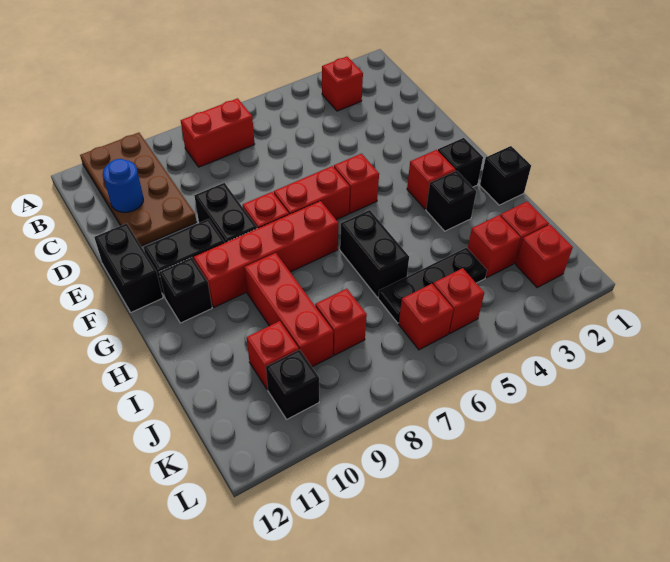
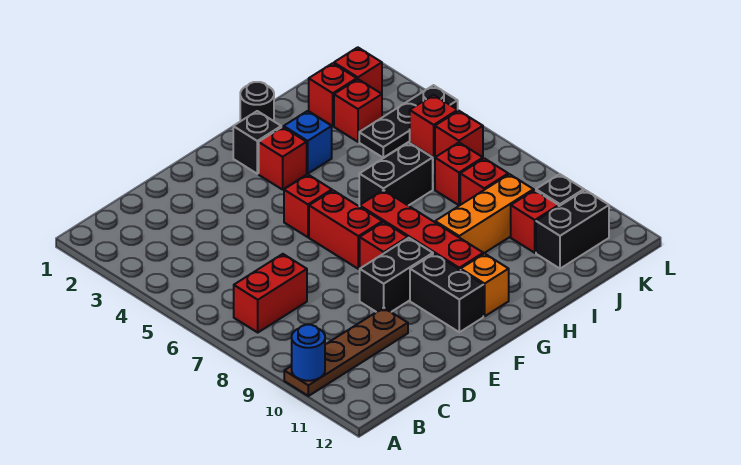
brown plate A10:D11 level 1 -> brown plate A10:D10 level 1
red brick B3 level 1 -> red brick J7 level 1
red brick B7:B8 level 1 -> red brick B7:C7 level 1
blue round brick C11 level 2 -> blue round brick A10 level 2
black brick E12:F12 level 1 -> black brick J11:K11 level 1
black brick G11 level 1 -> orange brick G11 level 1
black brick H1 level 1 -> black round brick H1 level 1
black brick H3 level 1 -> blue brick H3 level 1
red brick H9:J9 level 1 -> orange brick H9:J9 level 1
black plate J4:J6 level 1 -> black plate J4:L4 level 1

